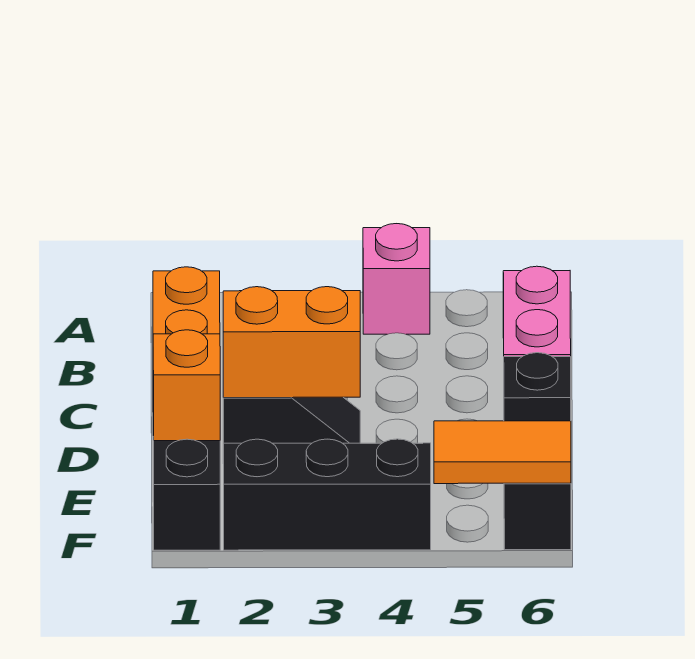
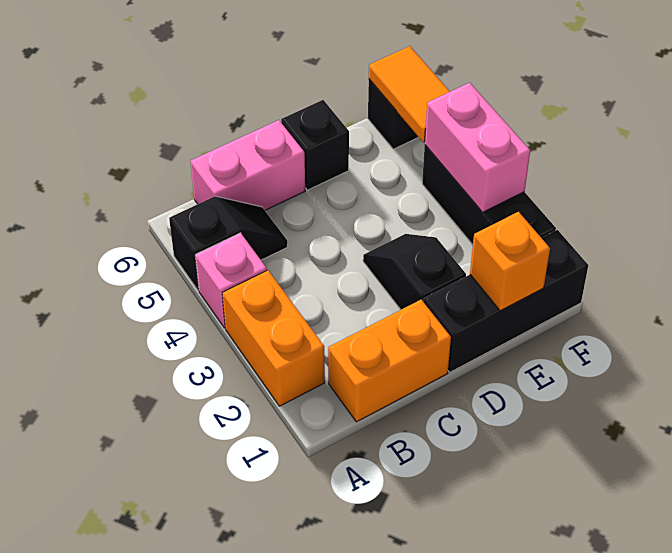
none -> black slope A5:B5 level 1 top A
orange brick D2:D3 level 2 -> orange brick A2:A3 level 1
none -> pink brick F3:F4 level 2

